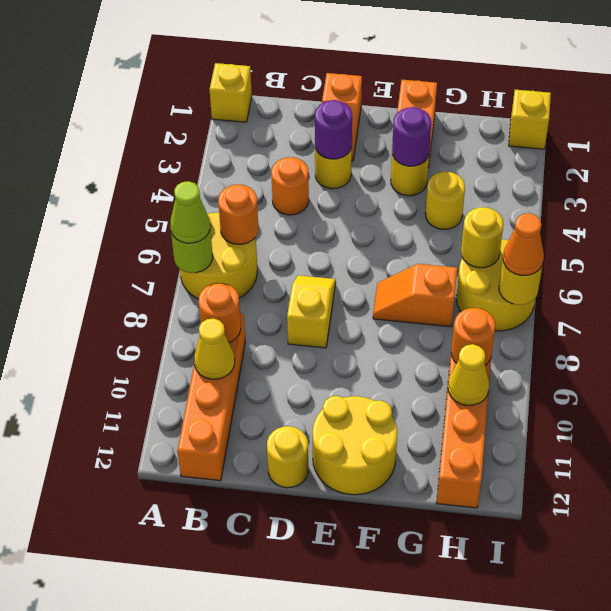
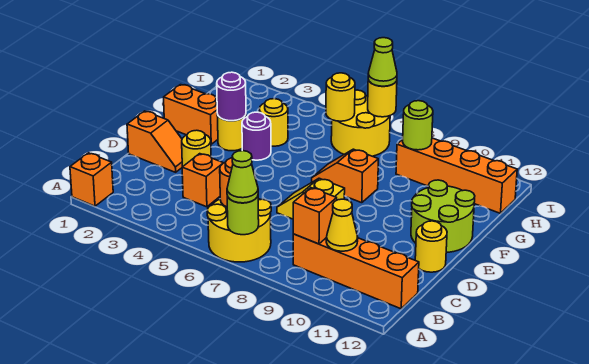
yellow brick A1 level 1 -> orange brick A1 level 1
orange round brick B9 level 2 -> orange brick B9 level 2
orange round brick C4 level 1 -> orange brick C4 level 1
purple round brick D3 level 2 -> purple round brick F4 level 1
yellow round brick E11:F12 level 1 -> lime round brick E11:F12 level 1
orange slope F7:G7 level 1 top G -> orange slope F7:F8 level 1 top 8
orange round brick H9 level 2 -> lime round brick H9 level 2
yellow cone H10 level 2 -> none
yellow brick I1 level 1 -> none
orange cone I7 level 3 -> lime cone I7 level 3

